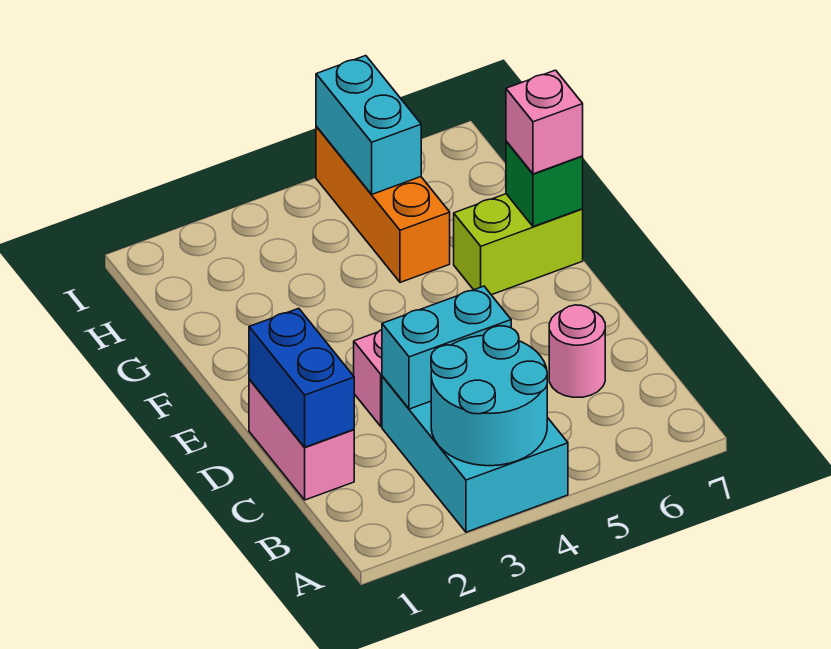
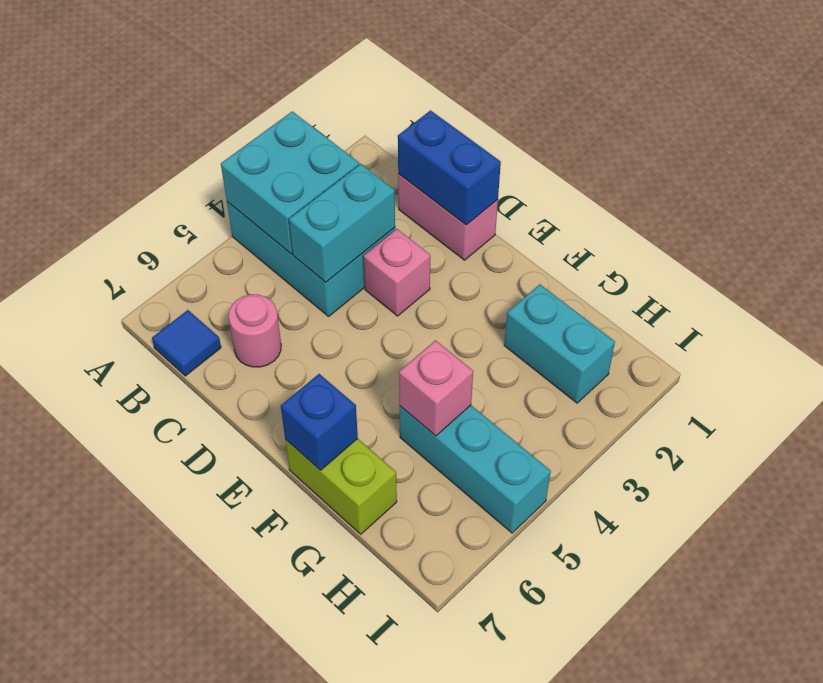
cyan round brick A3:B4 level 2 -> cyan brick A3:B4 level 2
none -> blue tile B7 level 1
lime brick F6:F7 level 1 -> lime brick F7:G7 level 1
green brick F7 level 2 -> blue brick F7 level 2
pink brick F7 level 3 -> pink brick G5 level 2
orange brick G5:I5 level 1 -> cyan brick G5:I5 level 1
cyan brick H5:I5 level 2 -> cyan brick G2:H2 level 1

